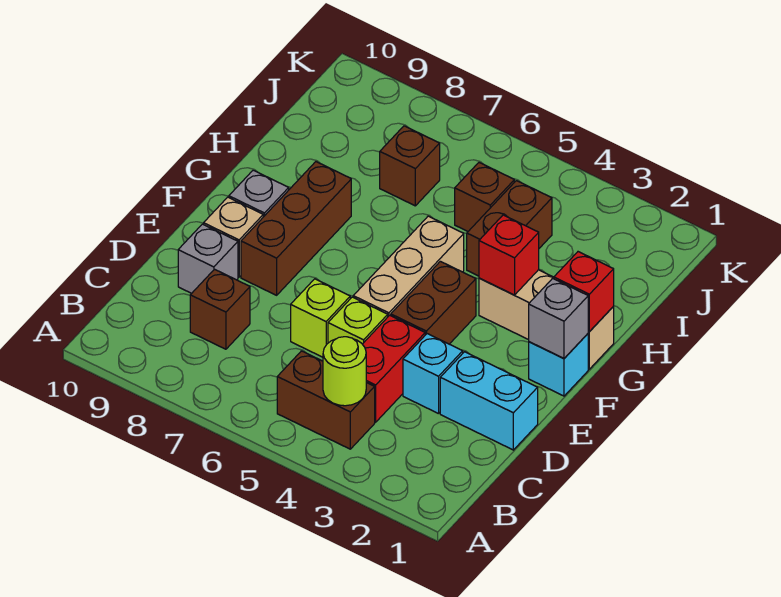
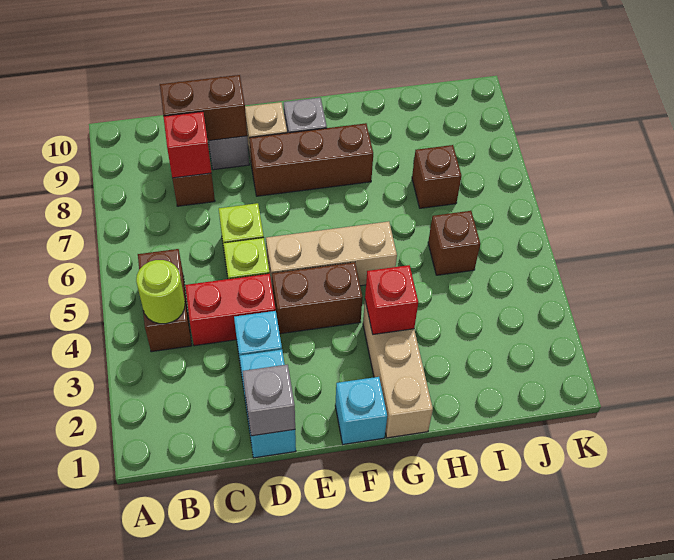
grey brick F1 level 2 -> grey brick D1 level 2
red brick G1 level 2 -> red brick C8 level 2
brown brick H4:I4 level 1 -> brown brick C9:D9 level 2

